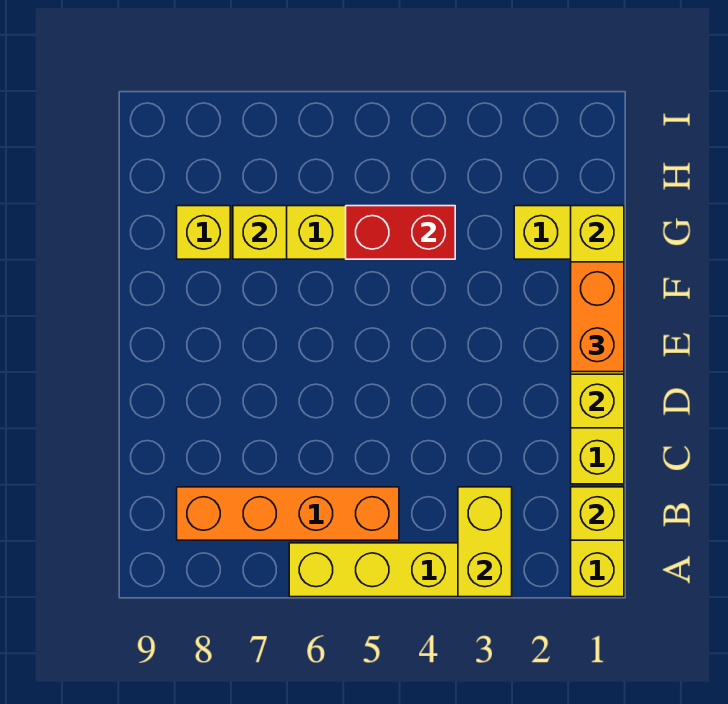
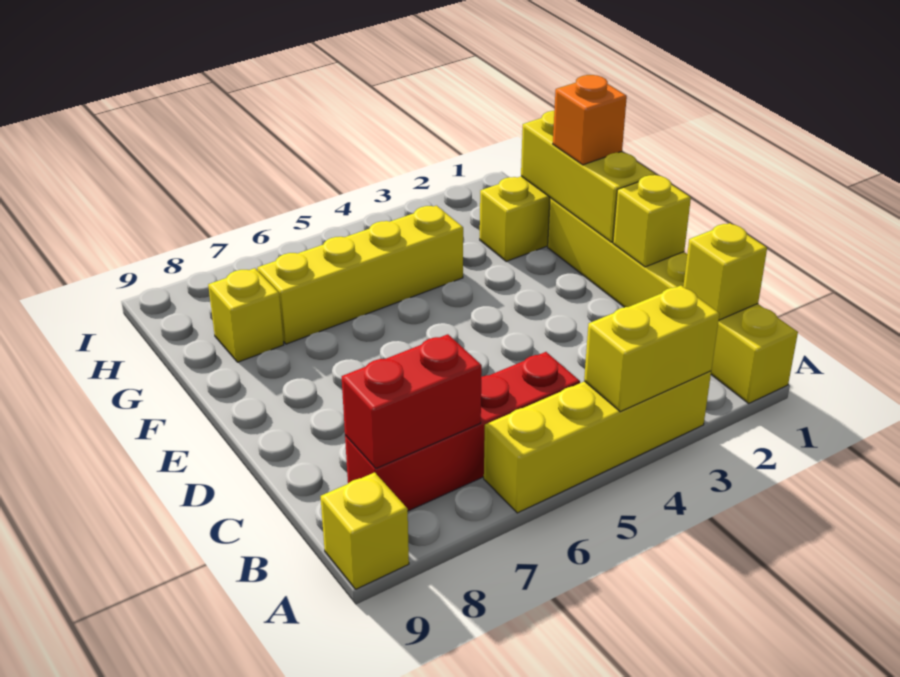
yellow brick A3:B3 level 2 -> yellow brick A3:A4 level 2
orange brick B5:B8 level 1 -> red brick B5:B8 level 1
orange brick E1:F1 level 3 -> orange brick F1 level 3
red brick G4:G5 level 2 -> red brick B7:B8 level 2
yellow brick G7 level 2 -> yellow brick A9 level 1

